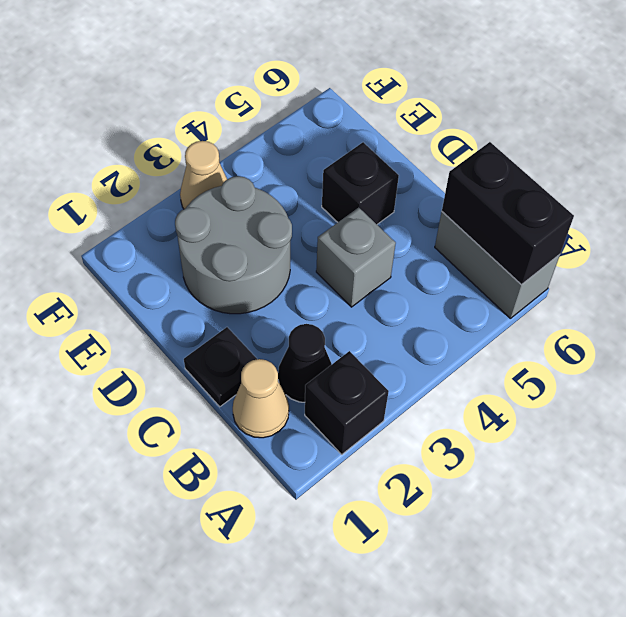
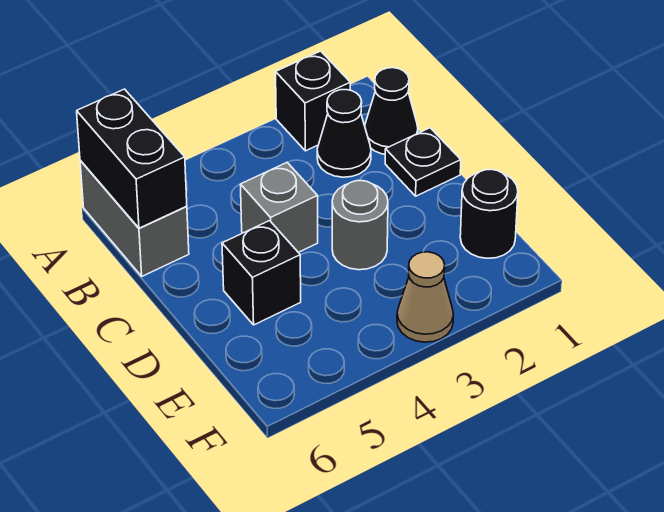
tan cone B1 level 1 -> black cone B1 level 1
grey round brick D2:E3 level 1 -> grey round brick D3 level 1
none -> black round brick E1 level 1

